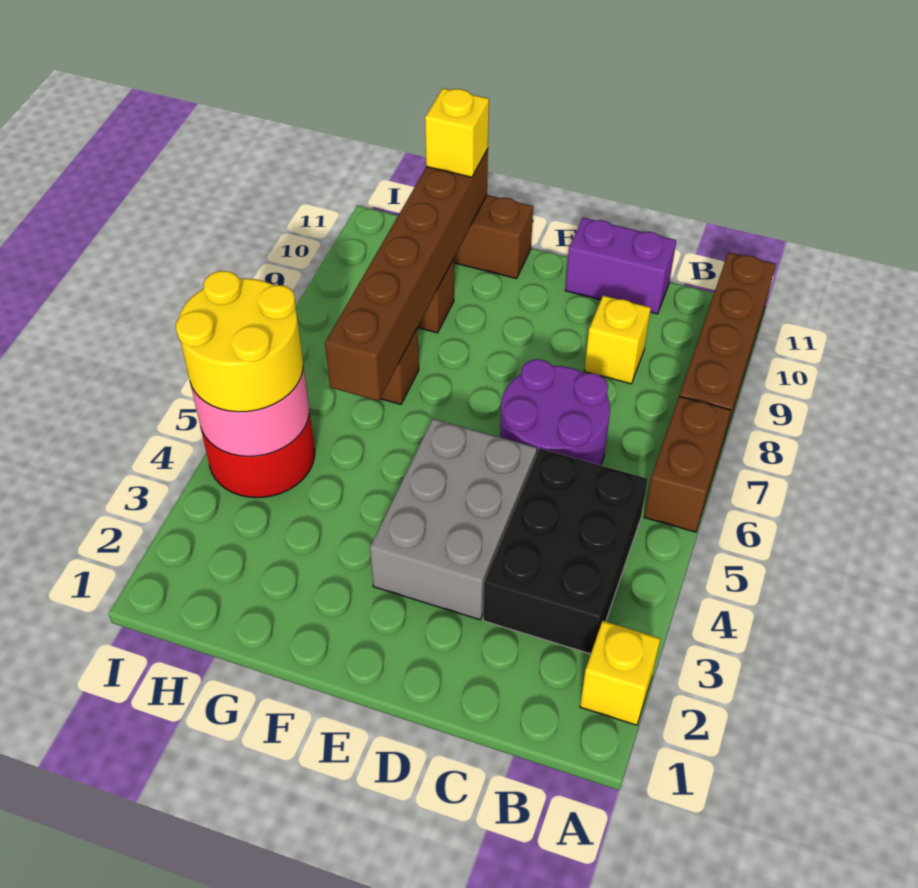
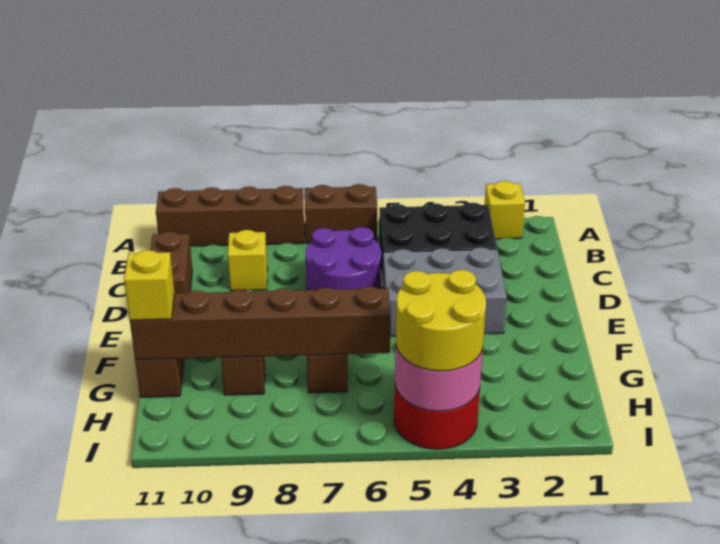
purple brick C11:D11 level 1 -> brown brick C11:D11 level 1

